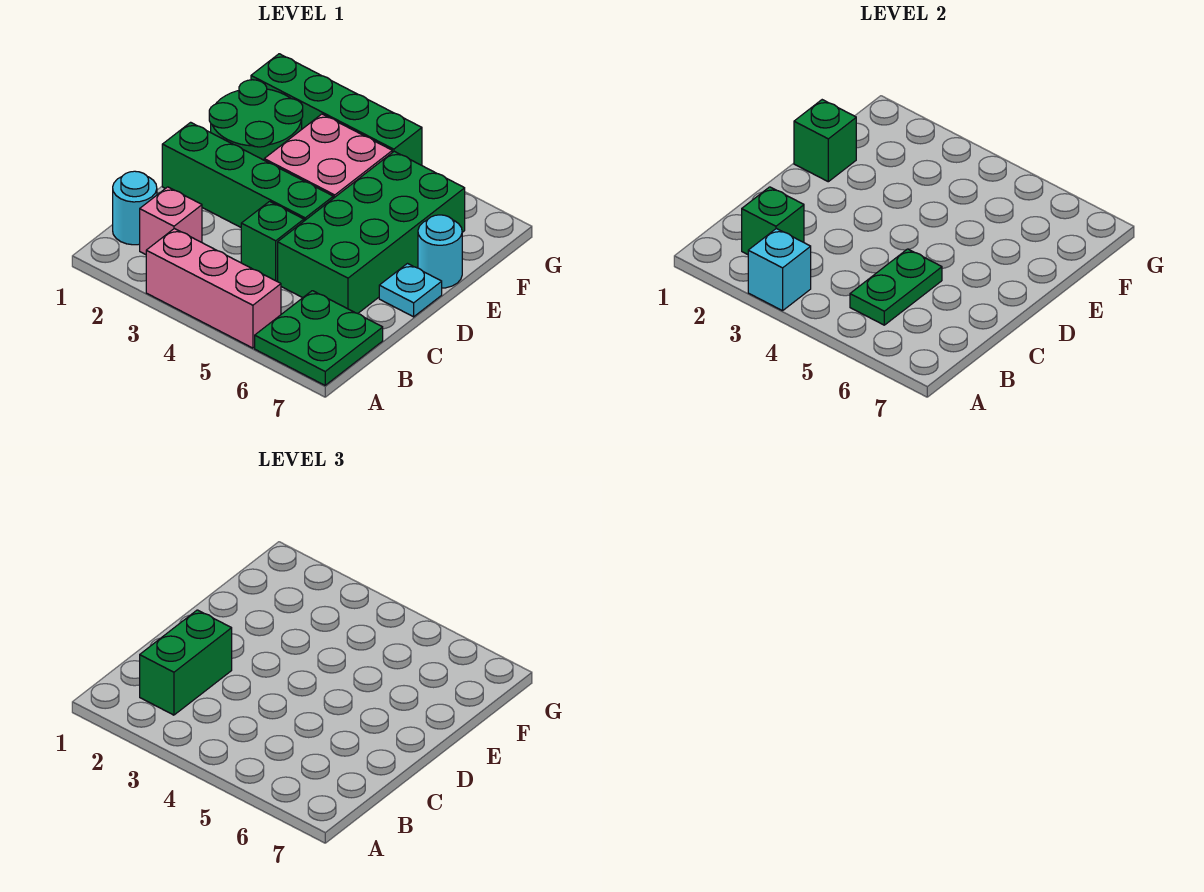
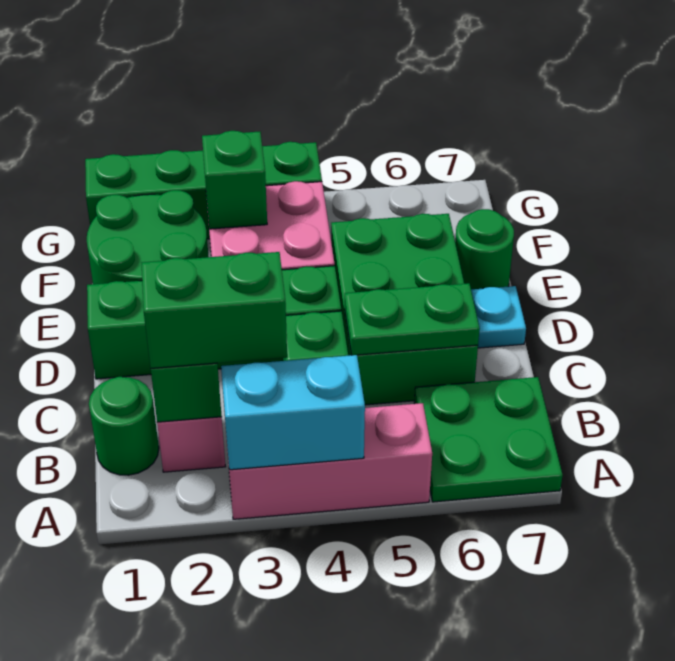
cyan brick A3 level 2 -> cyan brick A3:A4 level 2
cyan round brick B1 level 1 -> green round brick B1 level 1
green brick B2:C2 level 3 -> green brick B2:B3 level 3
green plate B5:C5 level 2 -> green plate C5:C6 level 2
green brick C5:F6 level 1 -> green brick C5:E6 level 1
green brick E1 level 2 -> green brick F3 level 2
cyan round brick E7 level 1 -> green round brick E7 level 1

